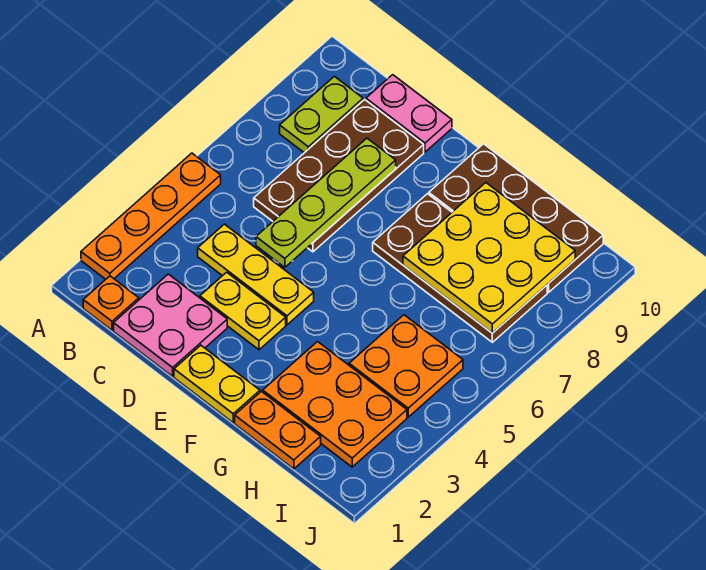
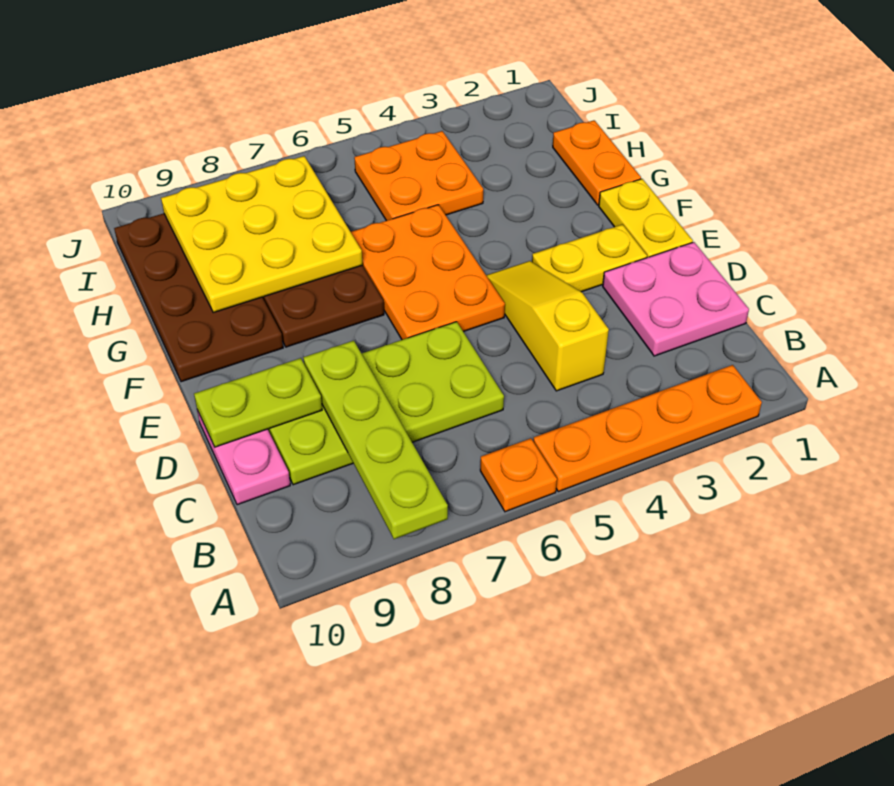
orange plate B1 level 1 -> orange plate A6 level 1
lime plate B8:B9 level 1 -> lime plate D9:D10 level 2
yellow plate C4:E4 level 1 -> yellow slope C4:E4 level 1 top C
brown plate C6:D9 level 1 -> lime plate C6:D9 level 1
yellow plate D3:E3 level 1 -> yellow plate E2:E3 level 1
lime plate D5:D8 level 2 -> lime plate A8:D8 level 2
orange plate G2:I3 level 1 -> orange plate E5:G6 level 1

